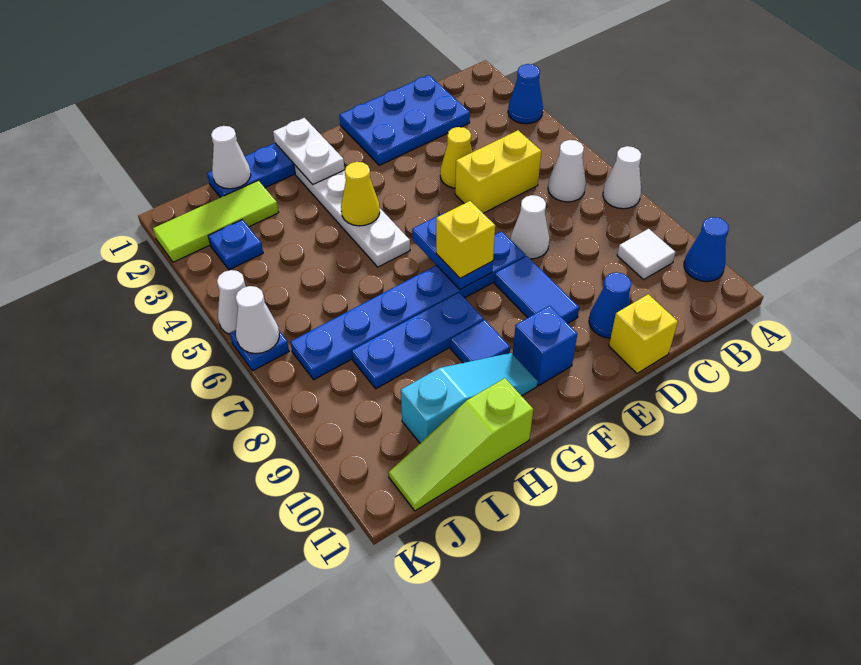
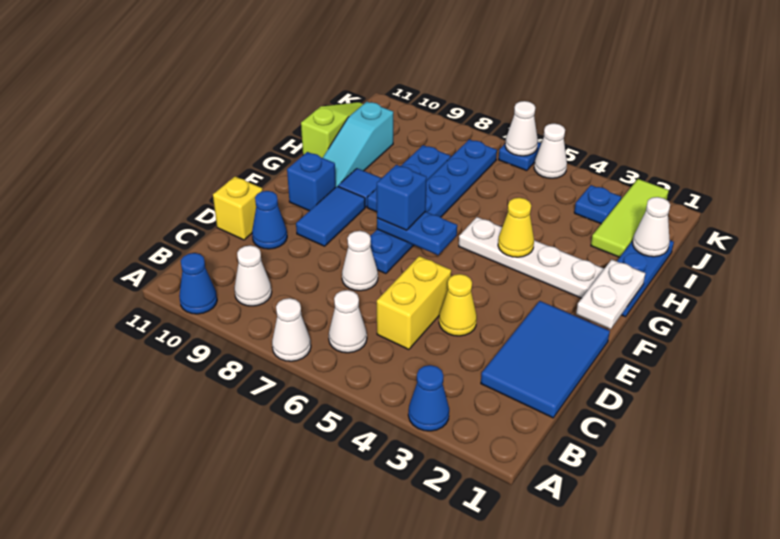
white tile B9 level 1 -> white cone B9 level 1
blue plate C1:E2 level 1 -> blue tile C1:E2 level 1
blue tile E8:E9 level 1 -> blue tile E9:F9 level 1
yellow brick F7 level 3 -> blue brick F7 level 3
white plate G1:G2 level 2 -> white plate F1:G1 level 2

